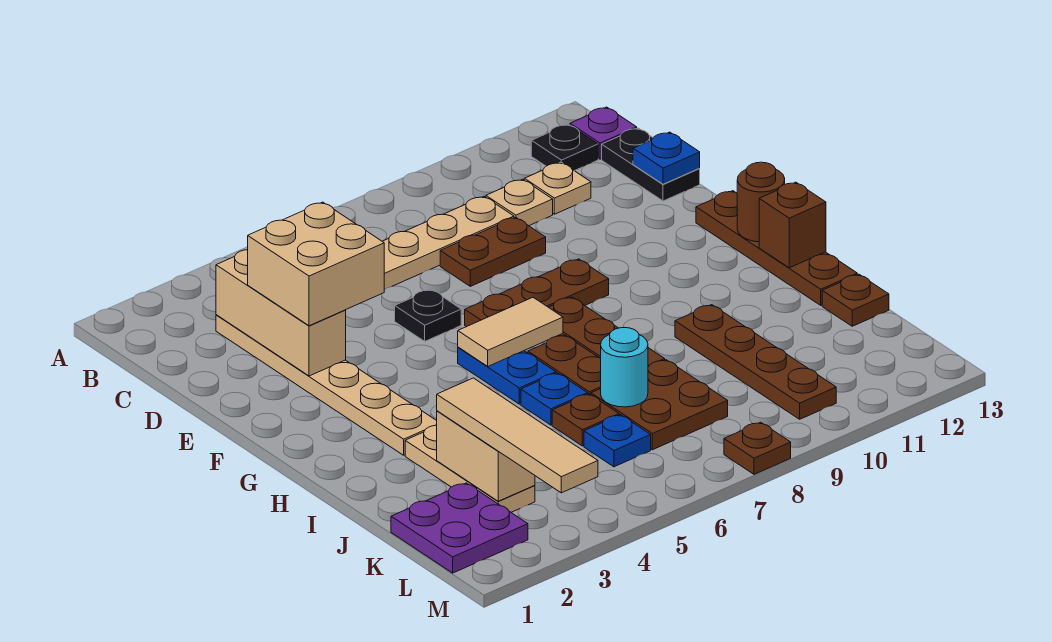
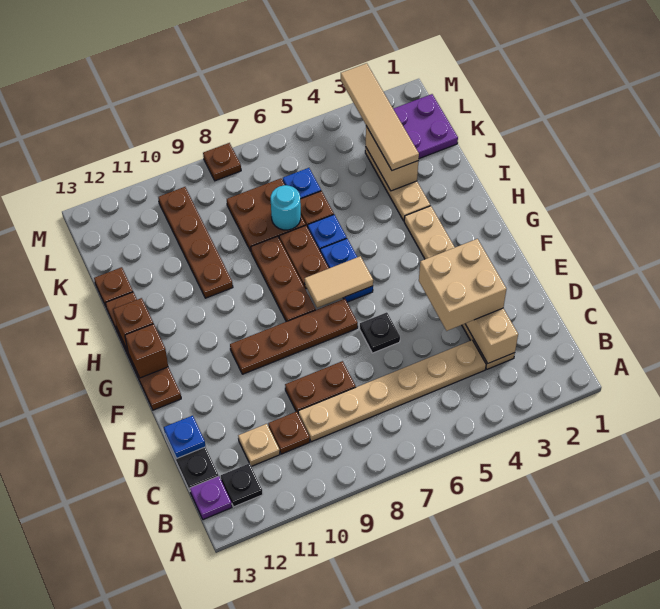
tan plate C10 level 1 -> brown plate C10 level 1
brown plate F7:F9 level 1 -> brown plate F7:F10 level 1
brown round brick G13 level 2 -> brown brick G13 level 2

